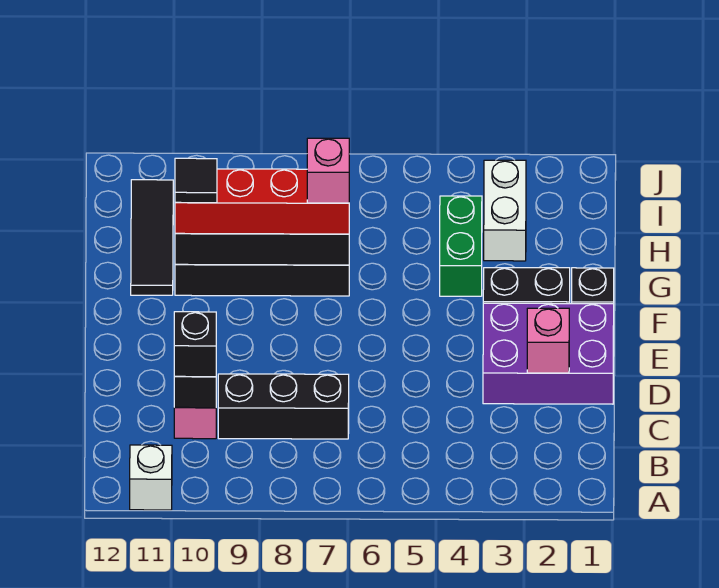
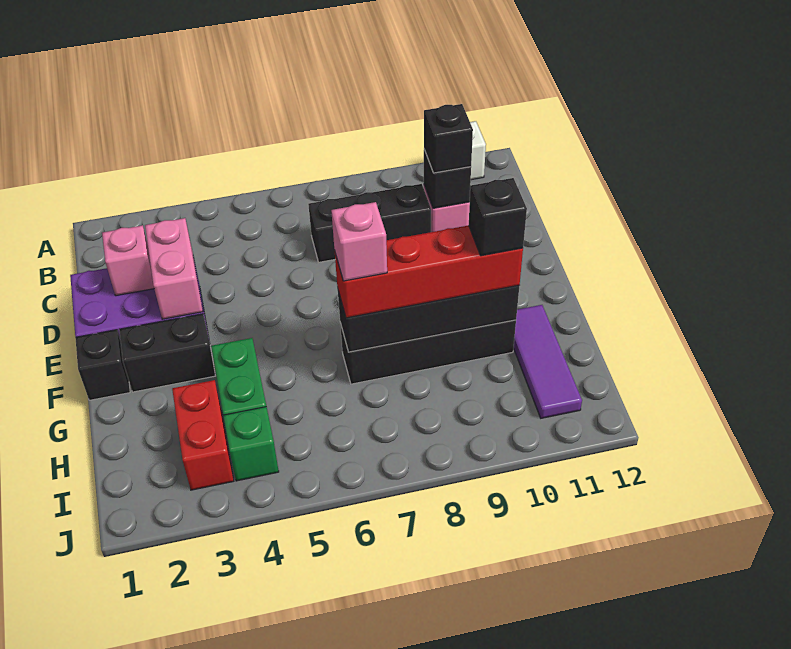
none -> pink brick D3:E3 level 2
black tile G10 level 4 -> black brick G10 level 4
black tile G11:I11 level 1 -> purple tile G11:I11 level 1
white brick H3:I3 level 1 -> red brick H3:I3 level 1
none -> green brick I4 level 1

